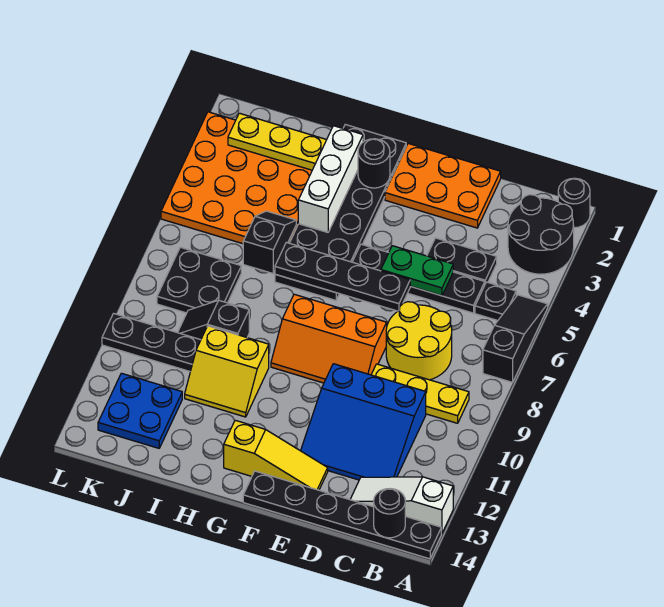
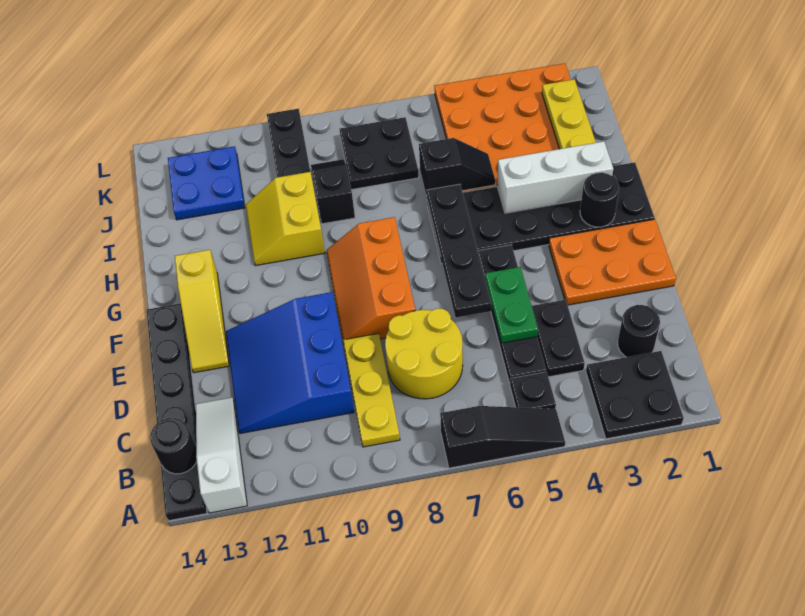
black round brick A1 level 1 -> black round brick C2 level 1
black round brick A2:B3 level 1 -> black plate A2:B3 level 1
orange plate D1:F2 level 1 -> orange plate E1:F3 level 1

